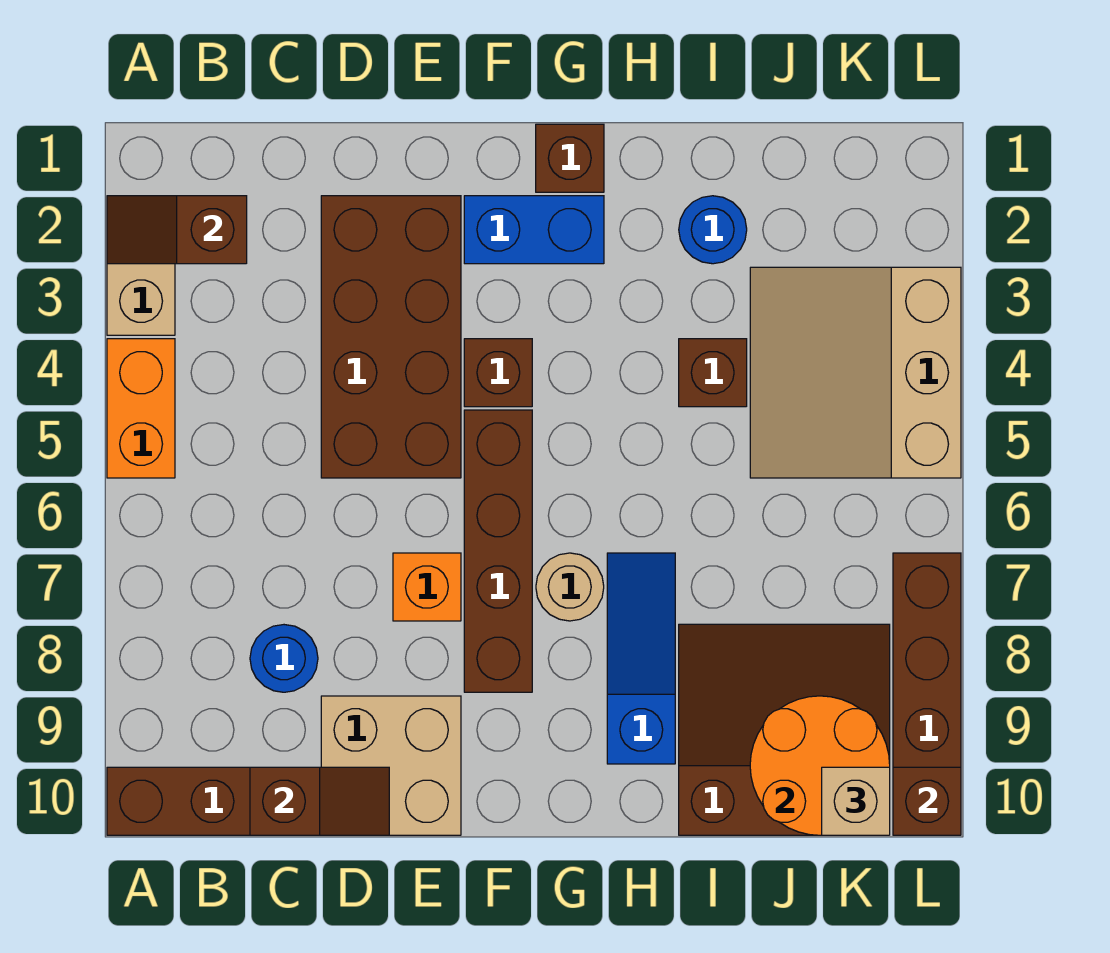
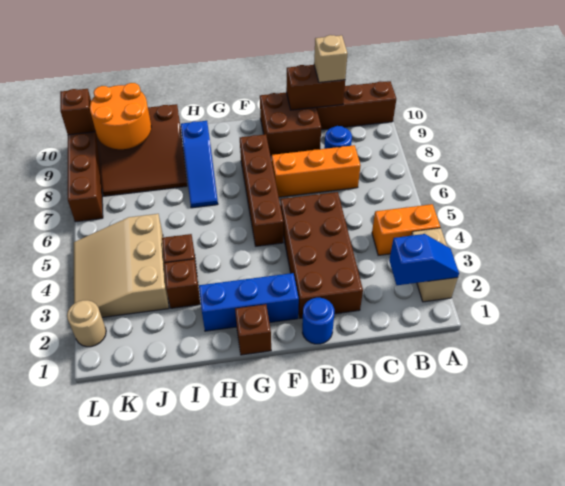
brown slope A2:B2 level 2 top B -> blue slope A2:B2 level 2 top B
orange brick A4:A5 level 1 -> orange brick A4:B4 level 1
brown slope C10:D10 level 2 top C -> brown brick C10:D10 level 2
tan brick D9:E10 level 1 -> brown brick D9:E10 level 1
orange brick E7 level 1 -> orange brick C7:E7 level 1
blue brick F2:G2 level 1 -> blue brick F2:H2 level 1
brown brick F4 level 1 -> brown brick I3 level 1
tan round brick G7 level 1 -> tan round brick L2 level 1
blue round brick I2 level 1 -> blue round brick E1 level 1
tan slope J3:L5 level 1 top L -> tan slope J3:L5 level 1 top J
tan brick K10 level 3 -> tan brick C10 level 3

